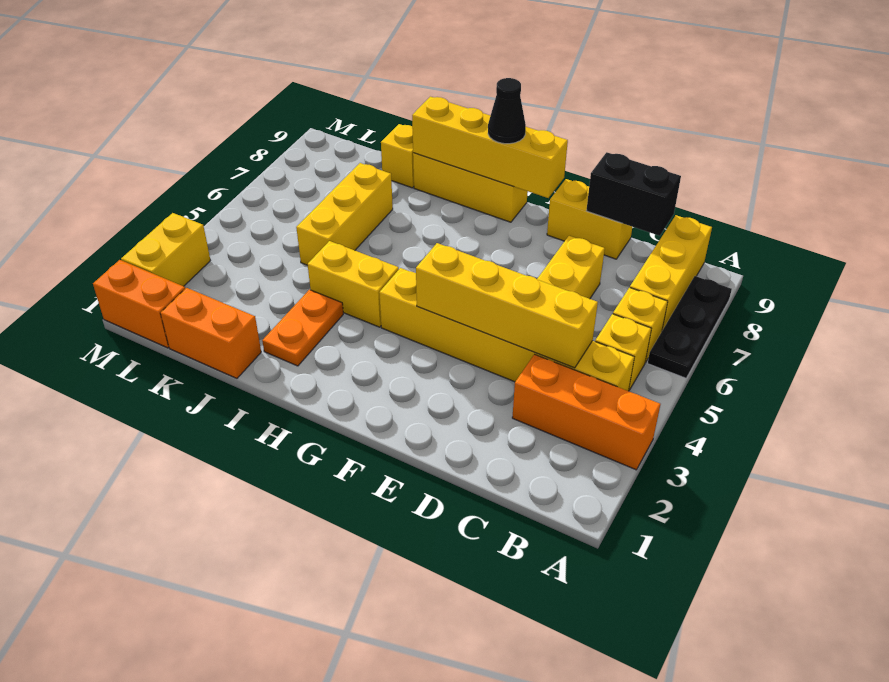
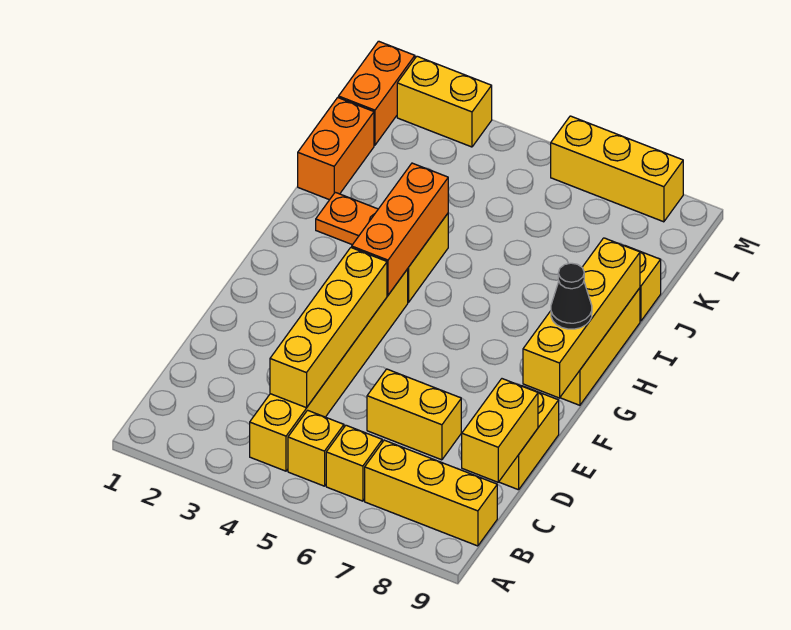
orange brick A3:C3 level 1 -> orange brick G4:I4 level 2
black plate A6:A8 level 1 -> none
black brick C9:D9 level 2 -> yellow brick C9:D9 level 2
yellow brick J5:J7 level 1 -> yellow brick M6:M8 level 1

